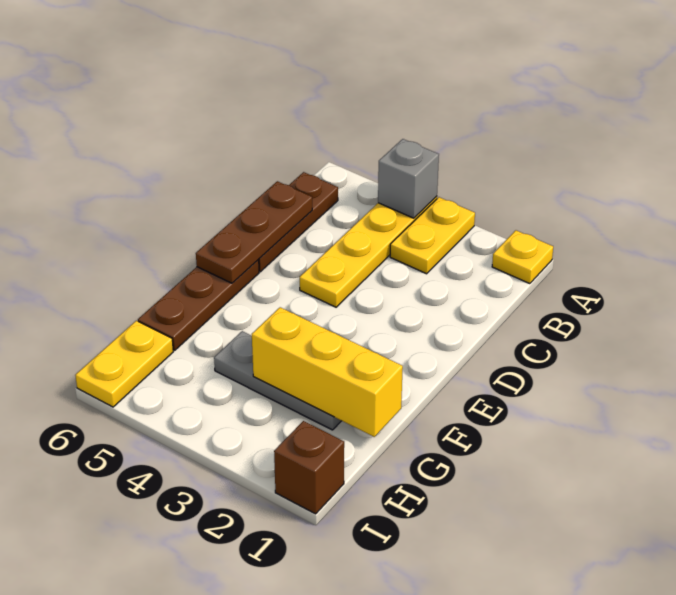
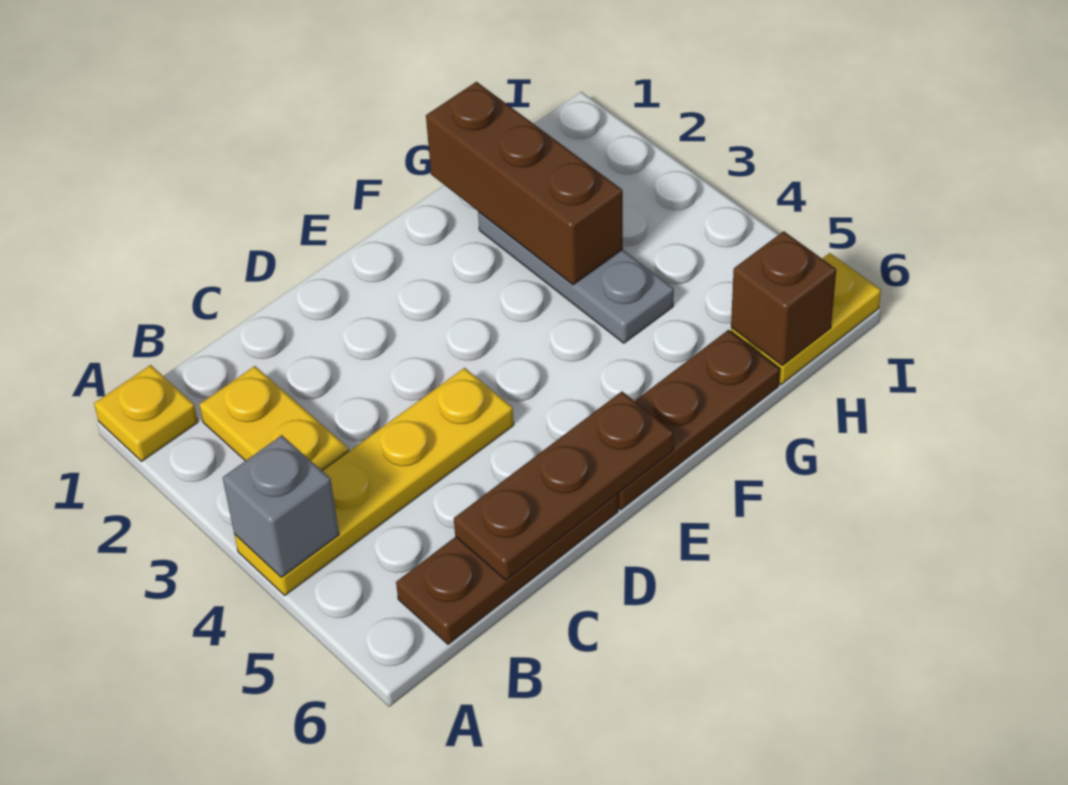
yellow plate A3:B3 level 1 -> yellow plate B2:B3 level 1
yellow brick G1:G3 level 2 -> brown brick G1:G3 level 2
brown brick I1 level 1 -> brown brick H6 level 2

